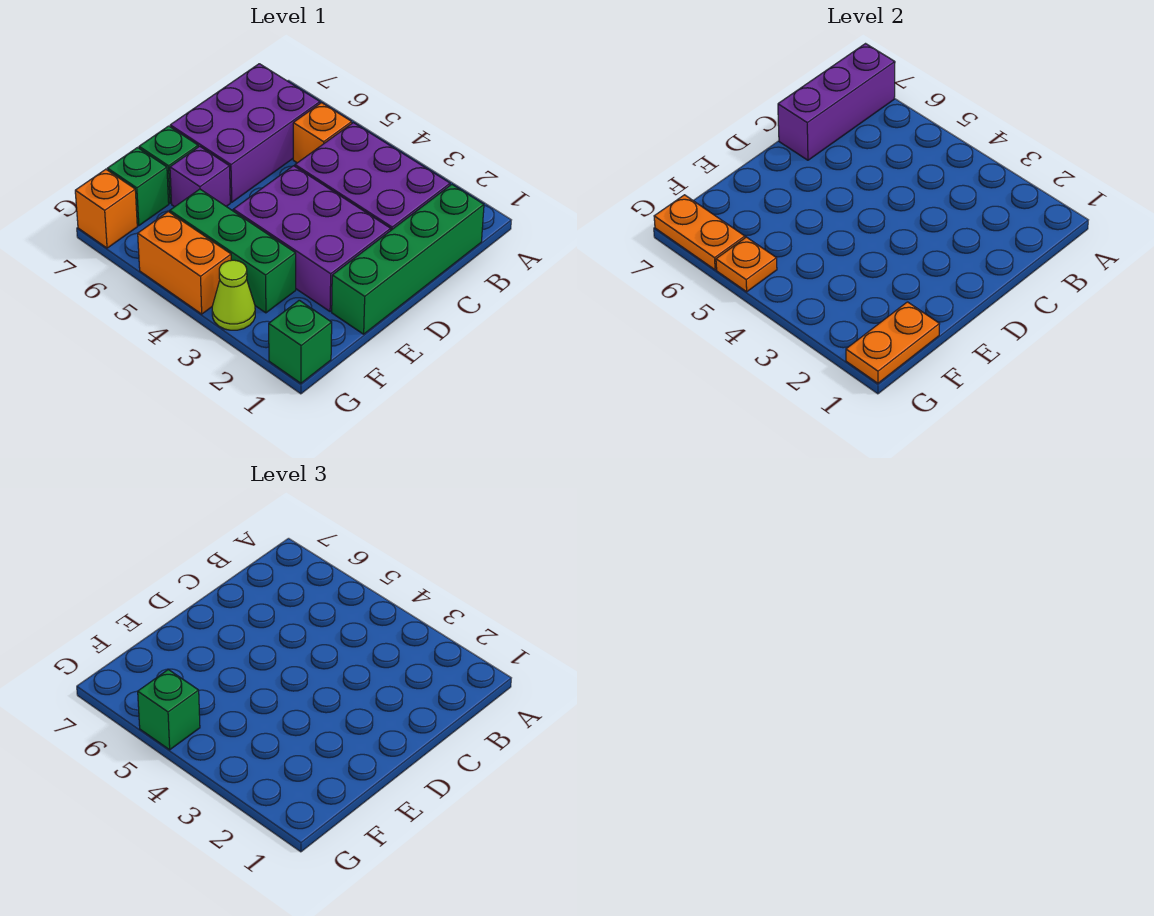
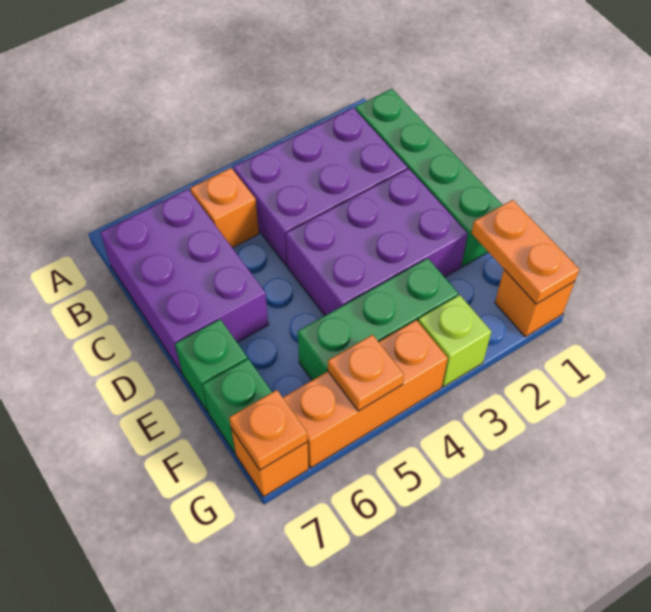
purple brick A7:C7 level 2 -> none
purple brick E6 level 1 -> none
green brick G1 level 1 -> orange brick G1 level 1
lime cone G3 level 1 -> lime brick G3 level 1
orange brick G4:G5 level 1 -> orange brick G4:G6 level 1
green brick G5 level 3 -> none
orange plate G6:G7 level 2 -> orange plate G7 level 2

